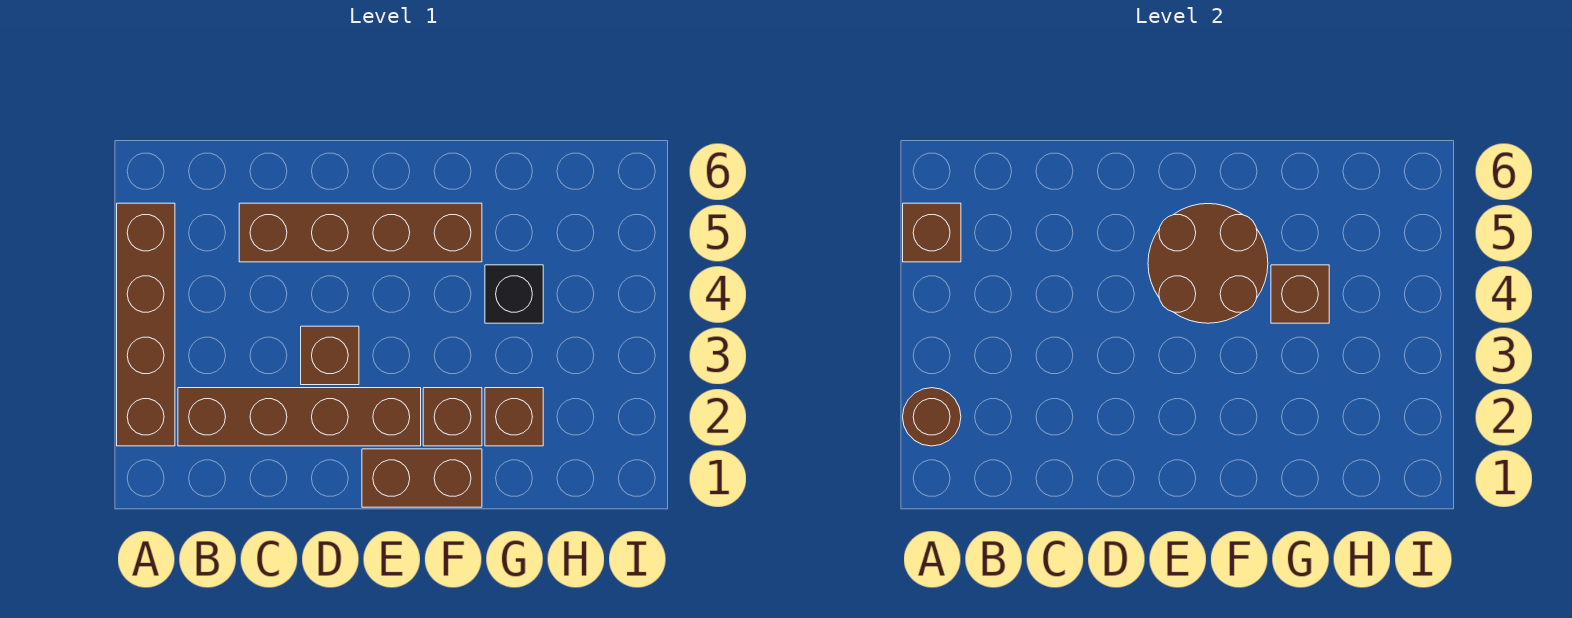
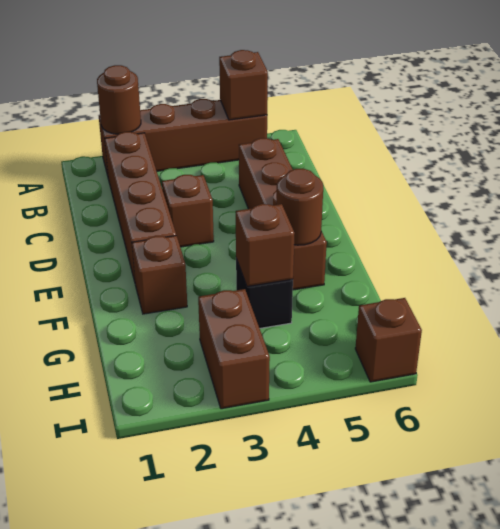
brown brick E1:F1 level 1 -> brown brick H3:I3 level 1
brown round brick E4:F5 level 2 -> brown round brick F5 level 2
brown brick G2 level 1 -> brown brick I6 level 1

